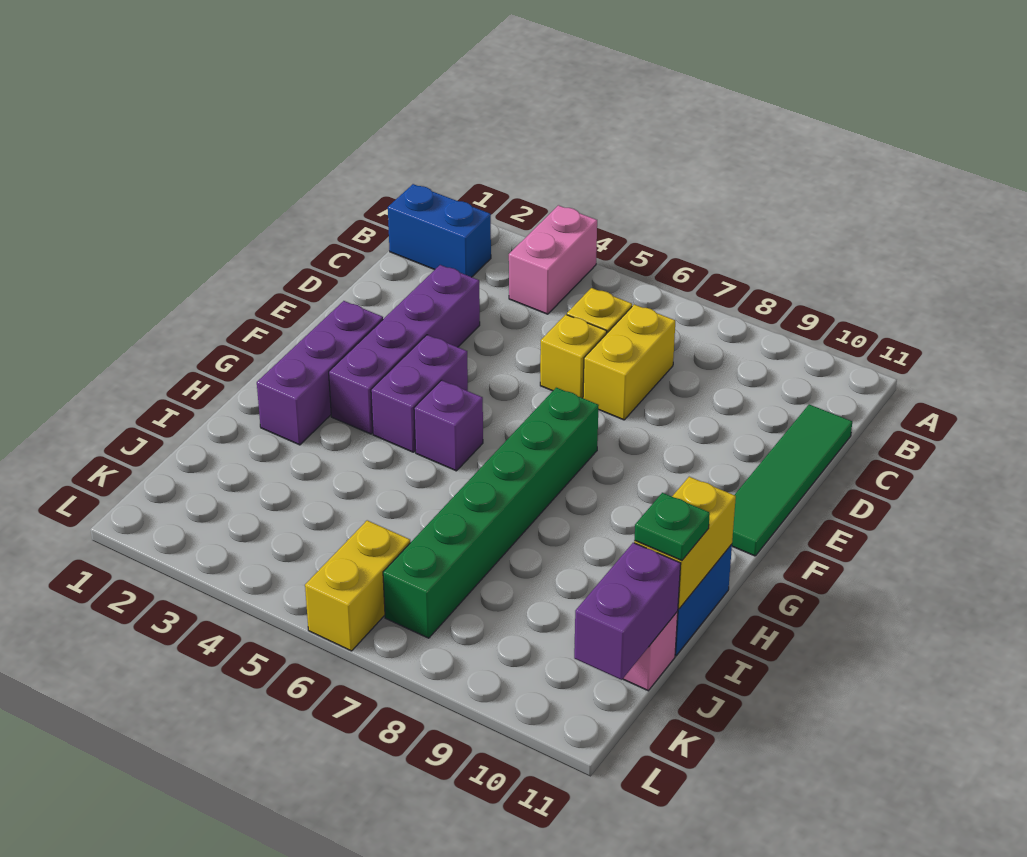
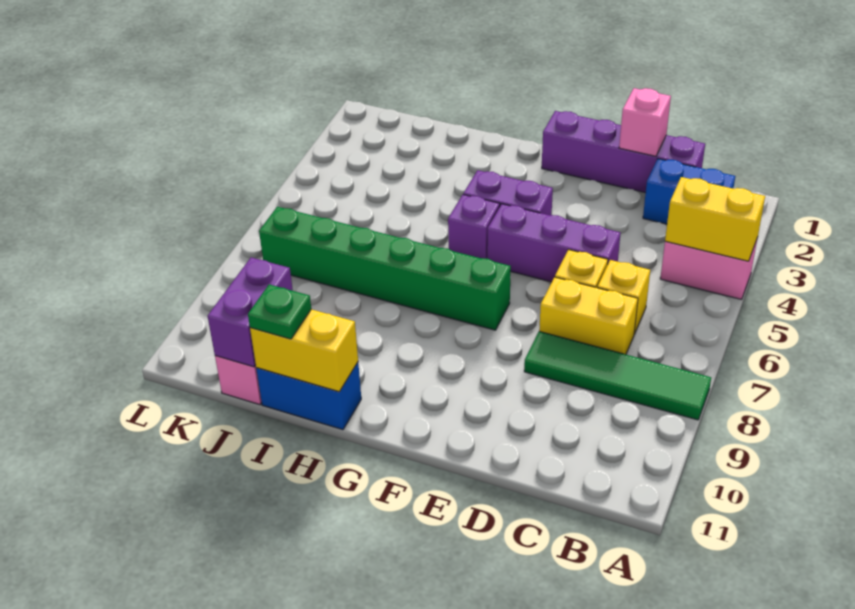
blue brick B1:B2 level 1 -> blue brick B2:C2 level 1
green tile C11:F11 level 1 -> green tile A8:D8 level 1
none -> pink brick D1 level 2
purple brick D3:G3 level 1 -> purple brick C1:F1 level 1
purple brick F2:H2 level 1 -> purple brick D5:F5 level 1
purple brick J11:K11 level 2 -> purple brick J10:J11 level 2
yellow brick K6:L6 level 1 -> yellow brick A4:B4 level 2

